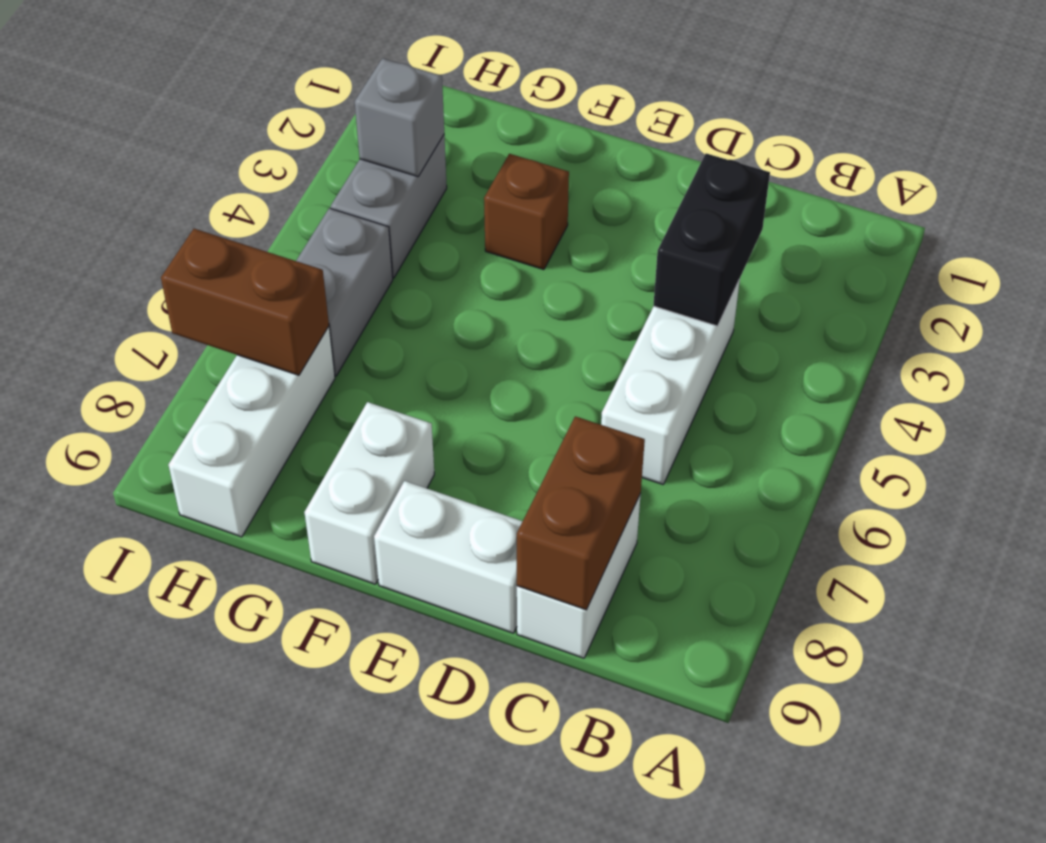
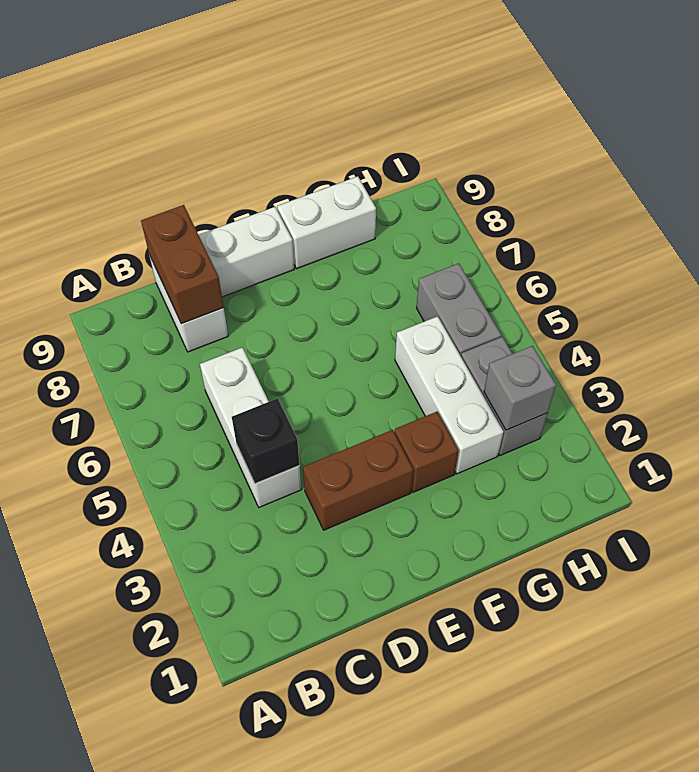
black brick C3:C4 level 2 -> black brick C4 level 2
white brick F8:F9 level 1 -> white brick F9:G9 level 1
white brick H7:H9 level 1 -> white brick G3:G5 level 1
brown brick H7:I7 level 2 -> brown brick D3:E3 level 1

